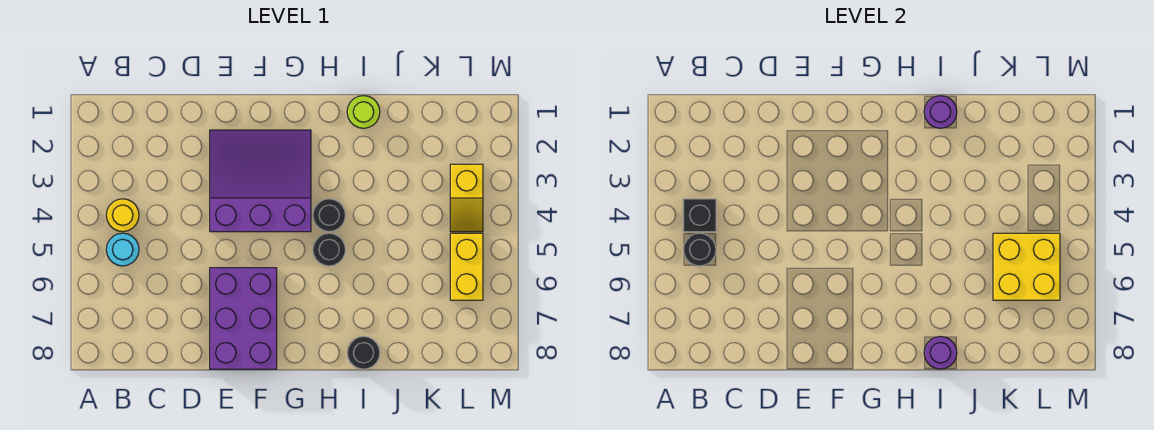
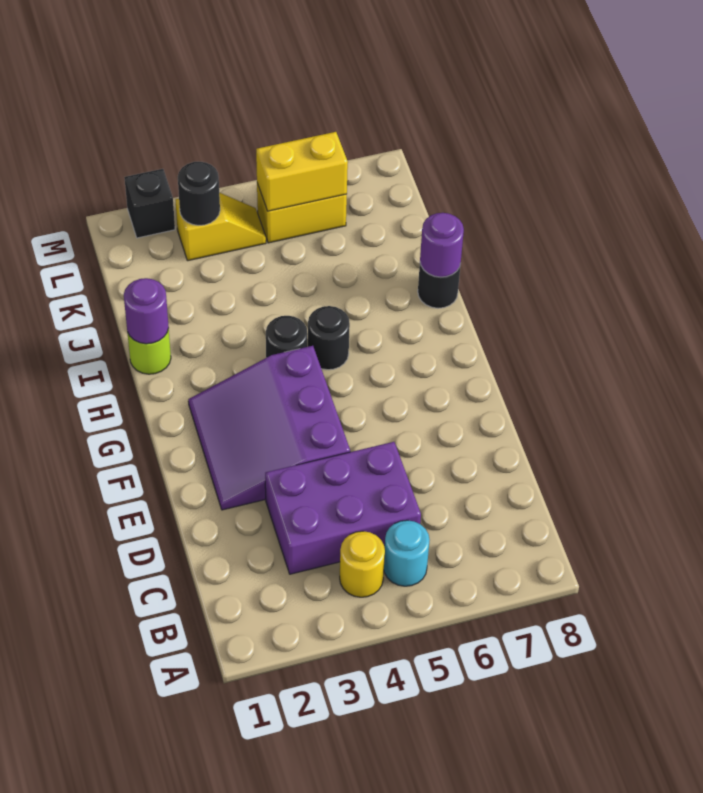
black brick B4 level 2 -> black brick M2 level 1
black round brick B5 level 2 -> black round brick L3 level 2
purple brick E6:F8 level 1 -> purple brick C3:D5 level 1
yellow brick K5:L6 level 2 -> yellow brick L5:L6 level 2

